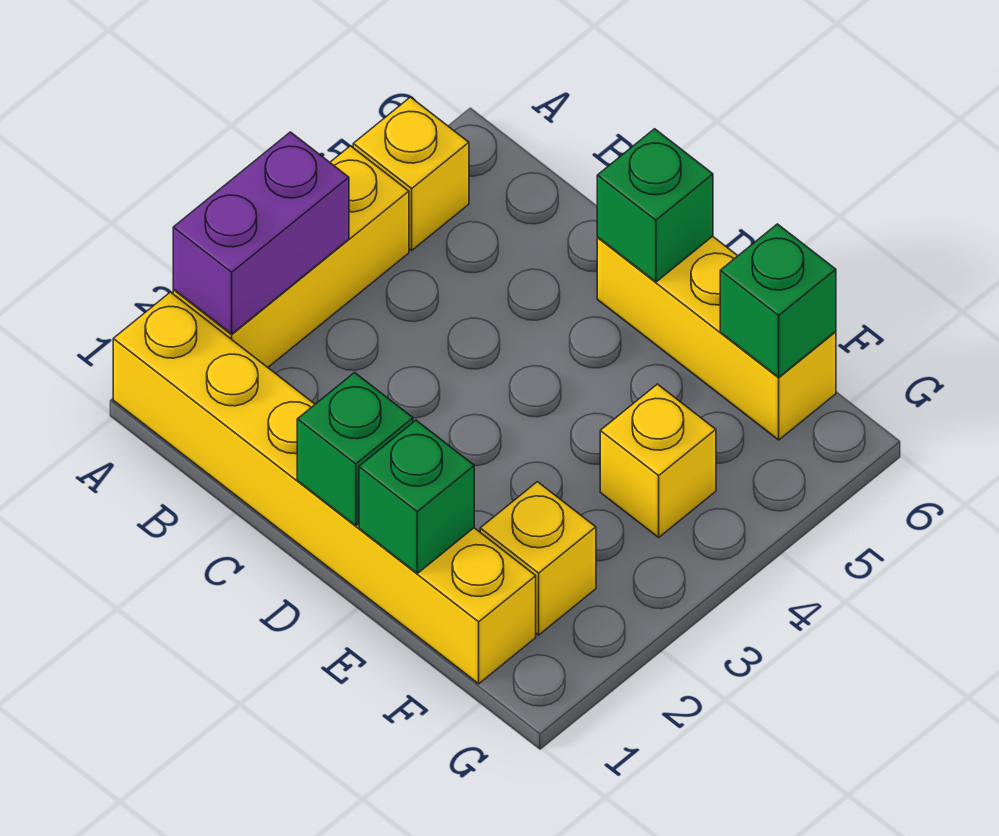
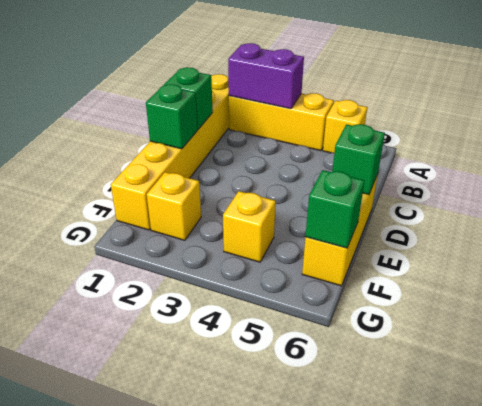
green brick E1 level 2 -> green brick C1 level 2

